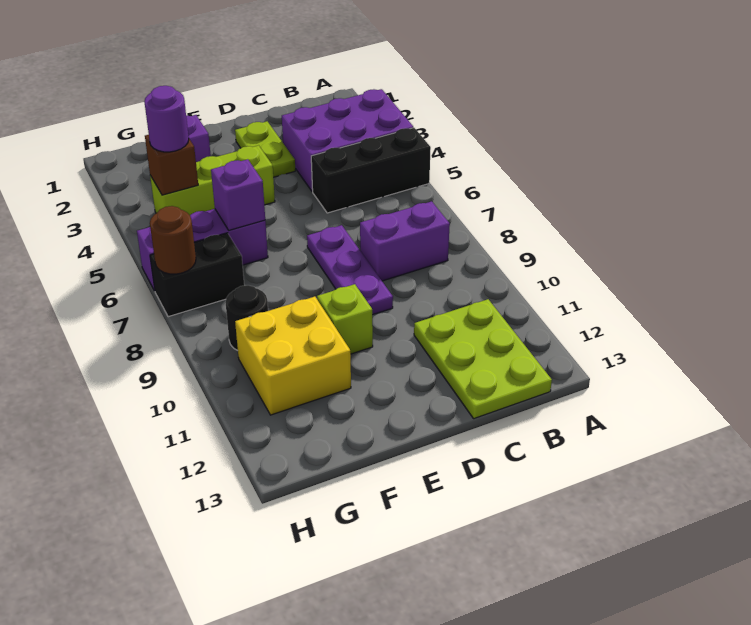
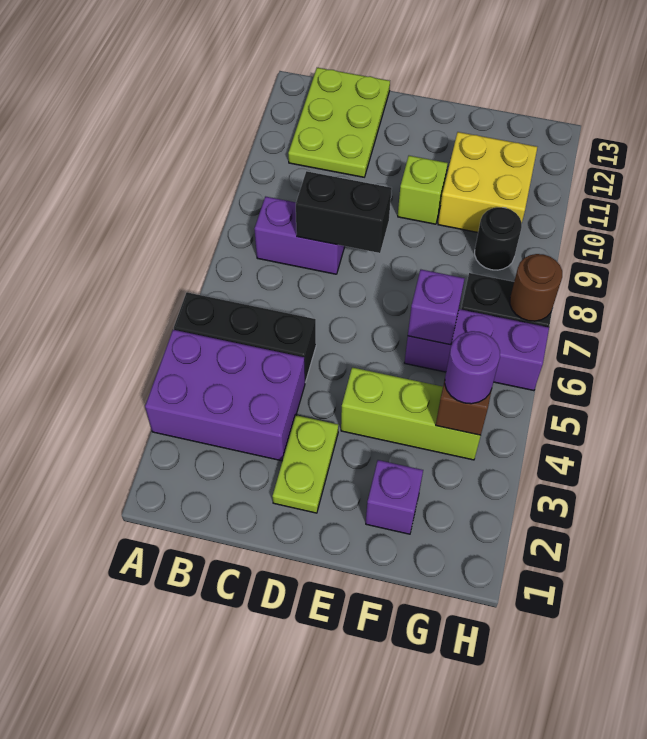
none -> black brick C8:D8 level 2
purple plate D7:D9 level 1 -> none

